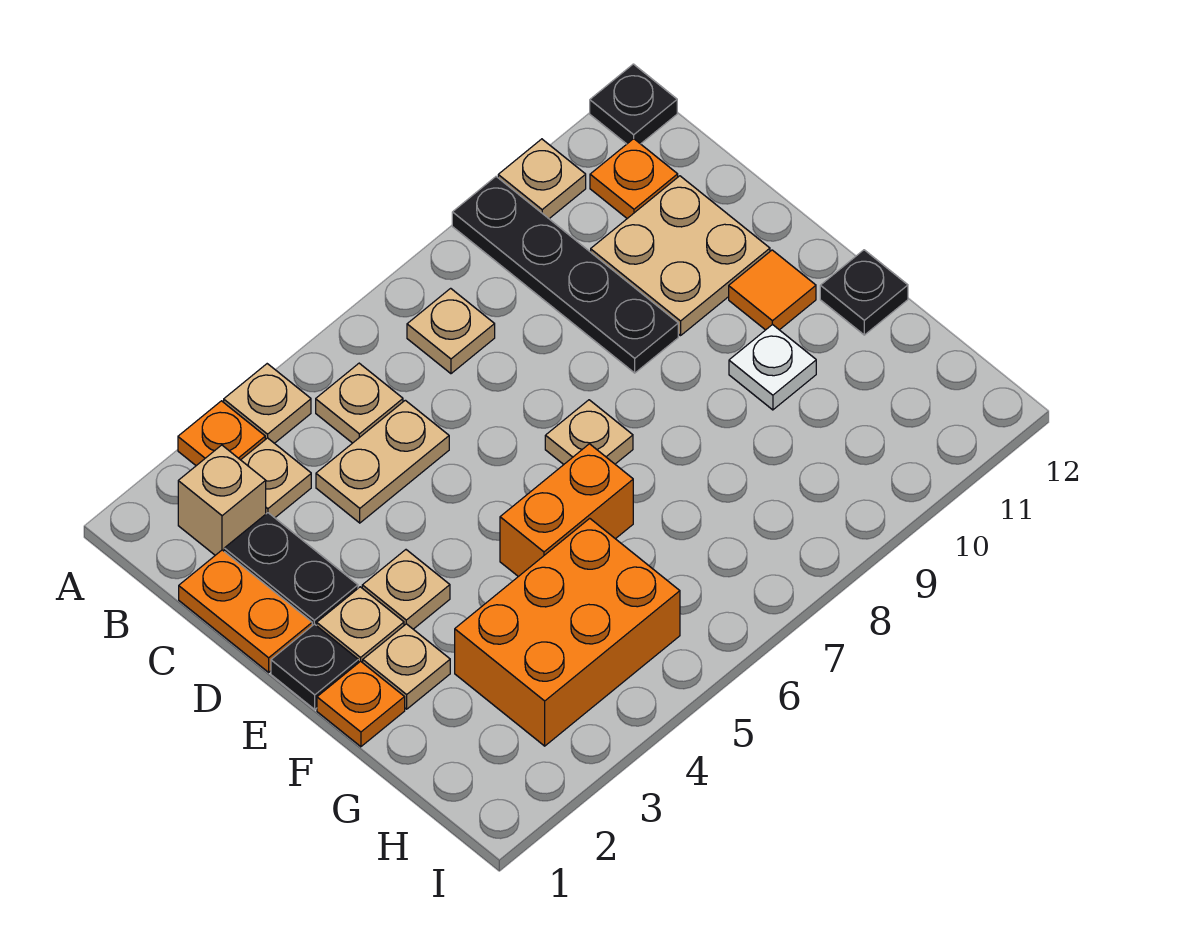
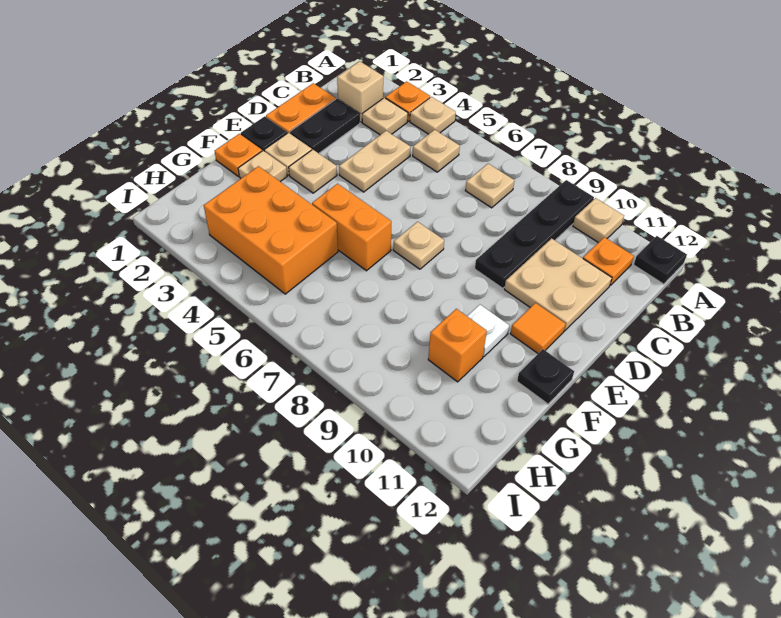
tan plate C4:C5 level 1 -> tan plate C4:D4 level 1
none -> orange brick G10 level 1

